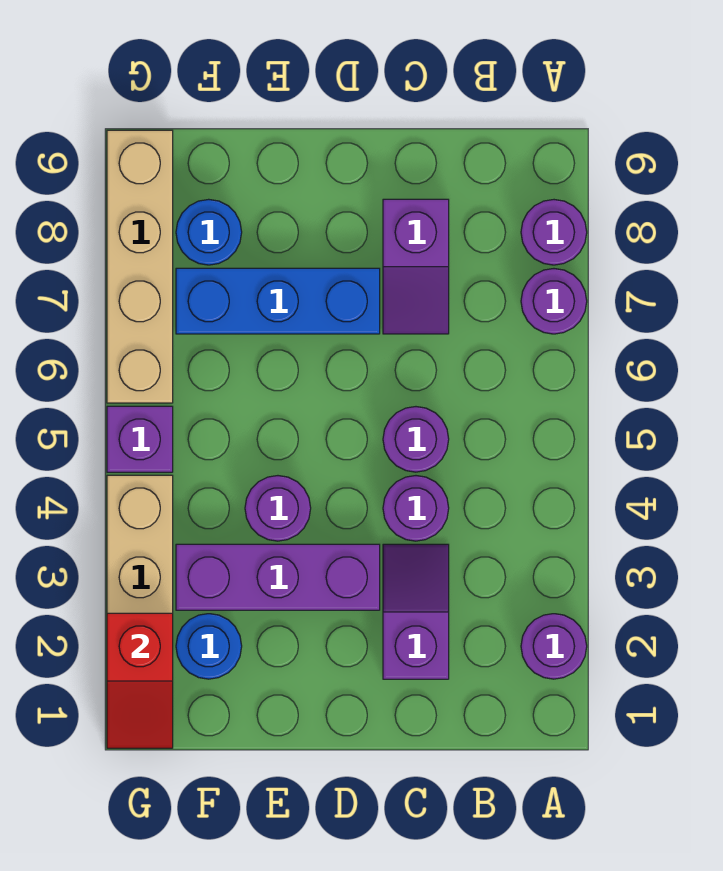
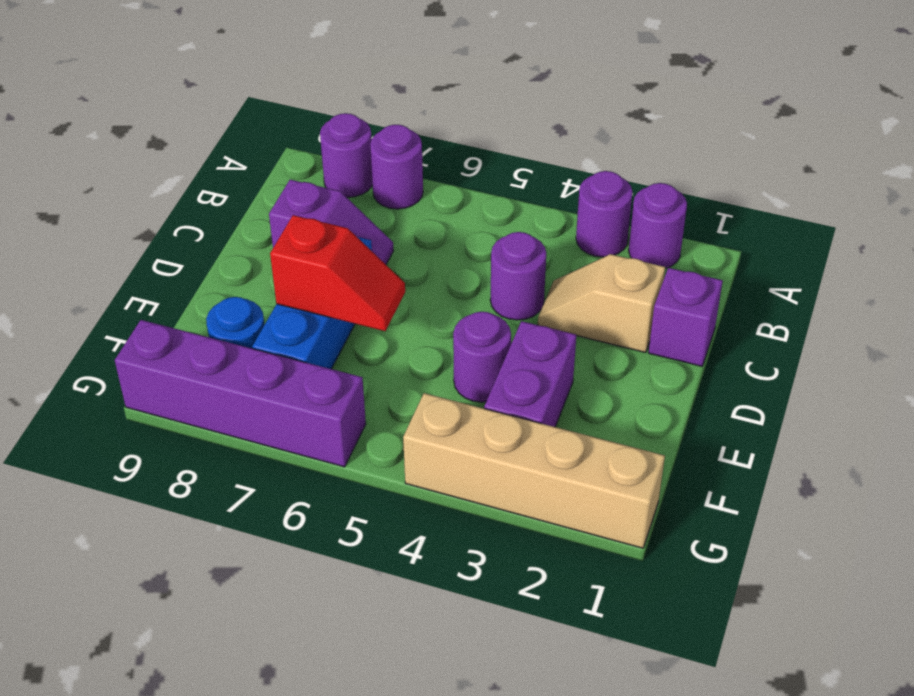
purple slope C2:C3 level 1 top 2 -> tan slope C2:C3 level 1 top 2
purple round brick C5 level 1 -> purple round brick A3 level 1
purple brick D3:F3 level 1 -> purple brick E3:F3 level 1
blue round brick F2 level 1 -> none
red slope G1:G2 level 2 top 2 -> red slope E6:E7 level 2 top 7
purple brick G5 level 1 -> purple brick C1 level 1
tan brick G6:G9 level 1 -> purple brick G6:G9 level 1

